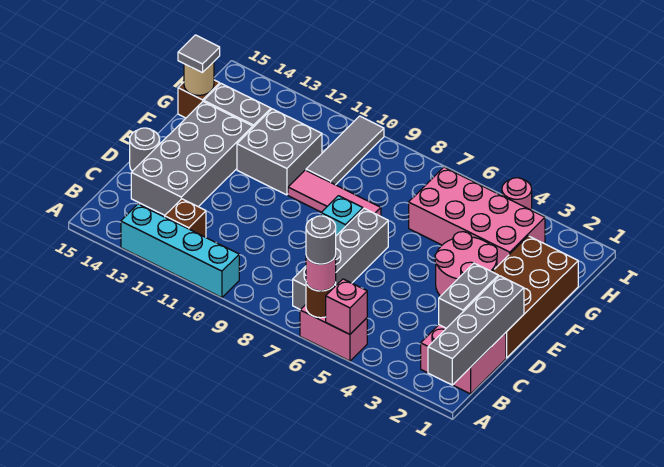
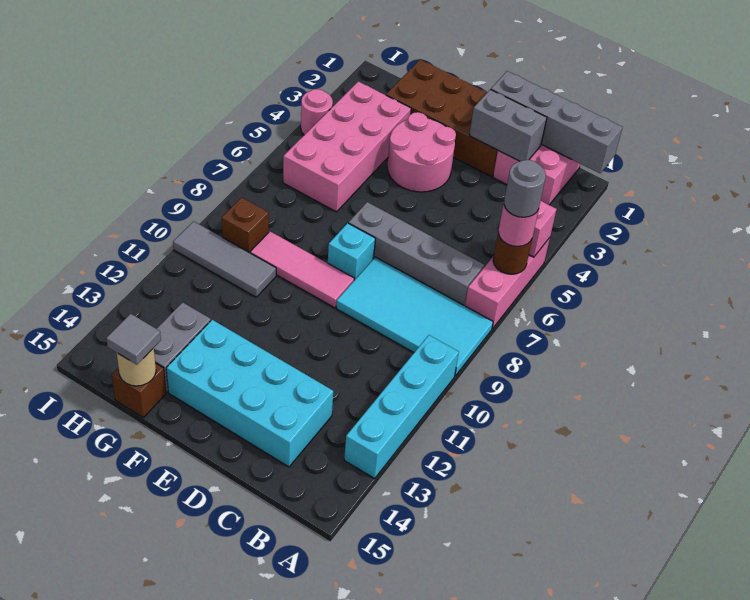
pink brick A5:A6 level 1 -> pink brick A5:A7 level 1
none -> cyan tile A8:D9 level 1
brown brick B12 level 1 -> brown brick H9 level 1
grey brick C13:F14 level 1 -> cyan brick C13:F14 level 1
grey round brick D15 level 1 -> none
pink tile F8:F10 level 1 -> pink tile E9:G9 level 1
grey brick F11:G12 level 1 -> none

